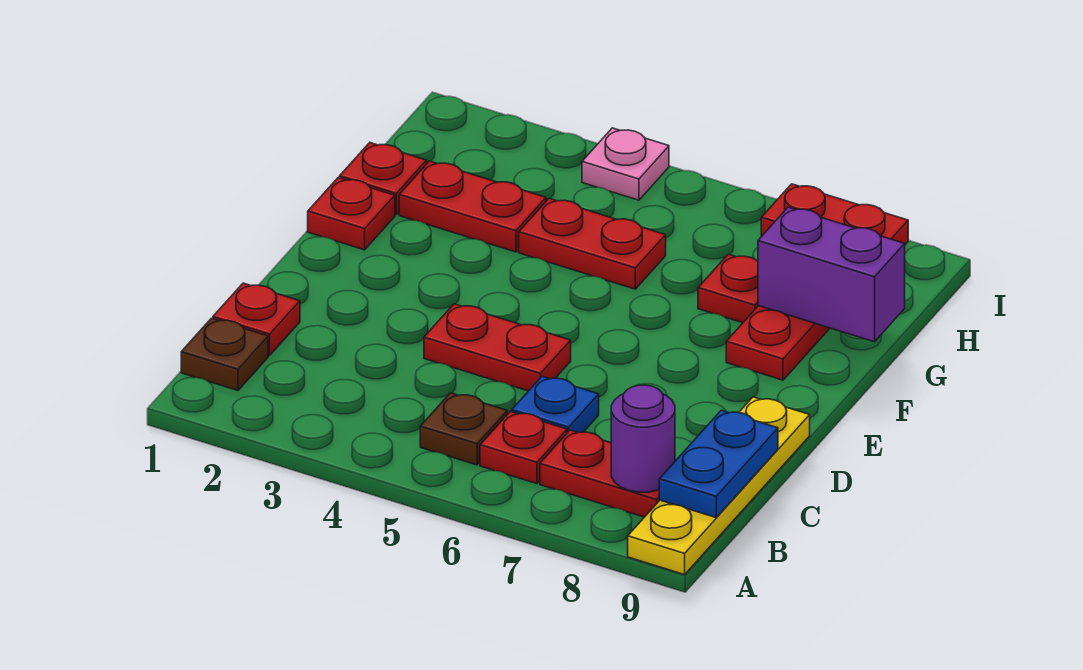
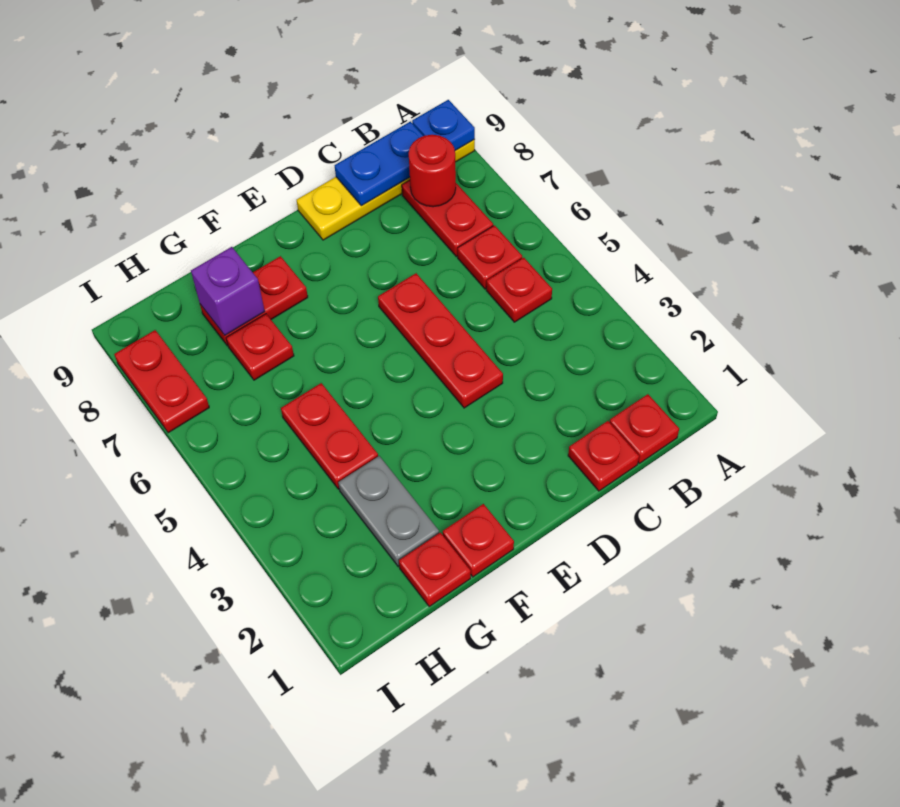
brown plate B1 level 1 -> red plate B1 level 1
brown plate B5 level 1 -> red plate B5 level 1
purple round brick B8 level 2 -> red round brick B8 level 2
blue plate C6 level 1 -> blue plate A9 level 2
red plate D4:D5 level 1 -> red plate D4:D6 level 1
red plate G2:G3 level 1 -> grey plate G2:G3 level 1
purple brick G8:G9 level 2 -> purple brick G8 level 2
pink plate I4 level 1 -> none

